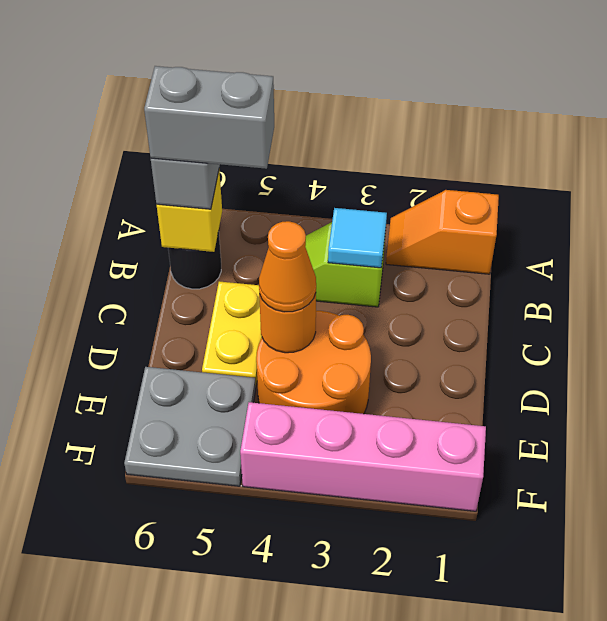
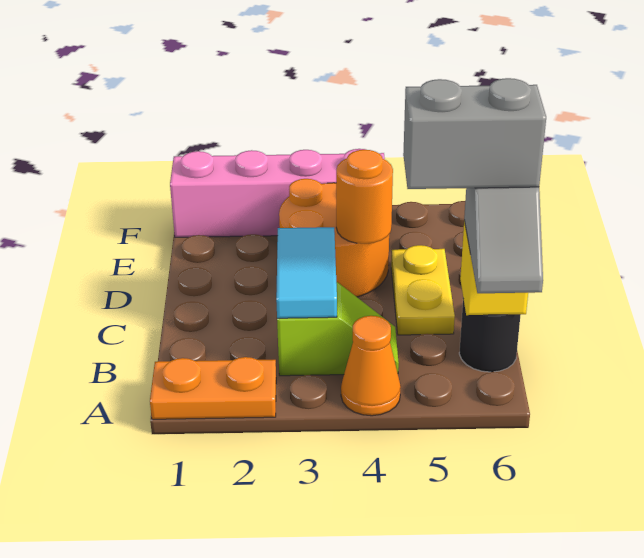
orange slope A1:A2 level 1 top 1 -> orange plate A1:A2 level 1
cyan tile B3 level 2 -> cyan tile B3:C3 level 2
orange cone D4 level 3 -> orange cone A4 level 1
grey plate E5:F6 level 1 -> none

